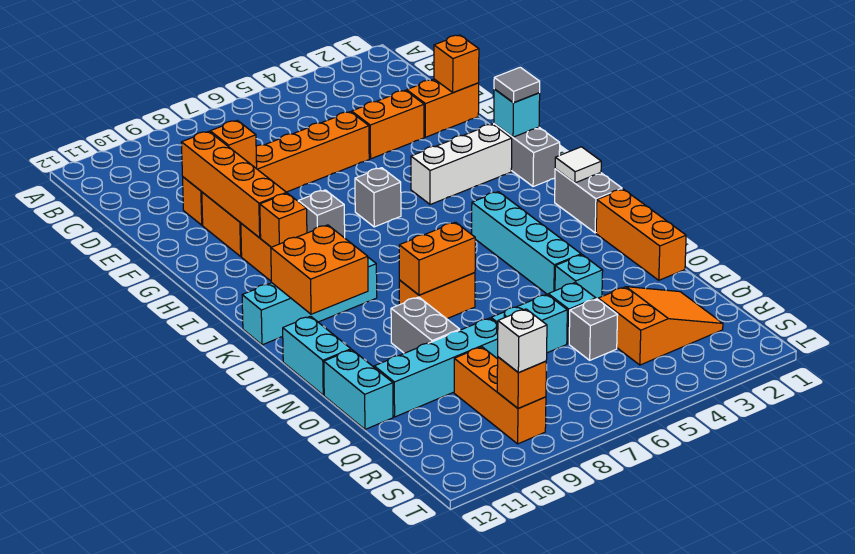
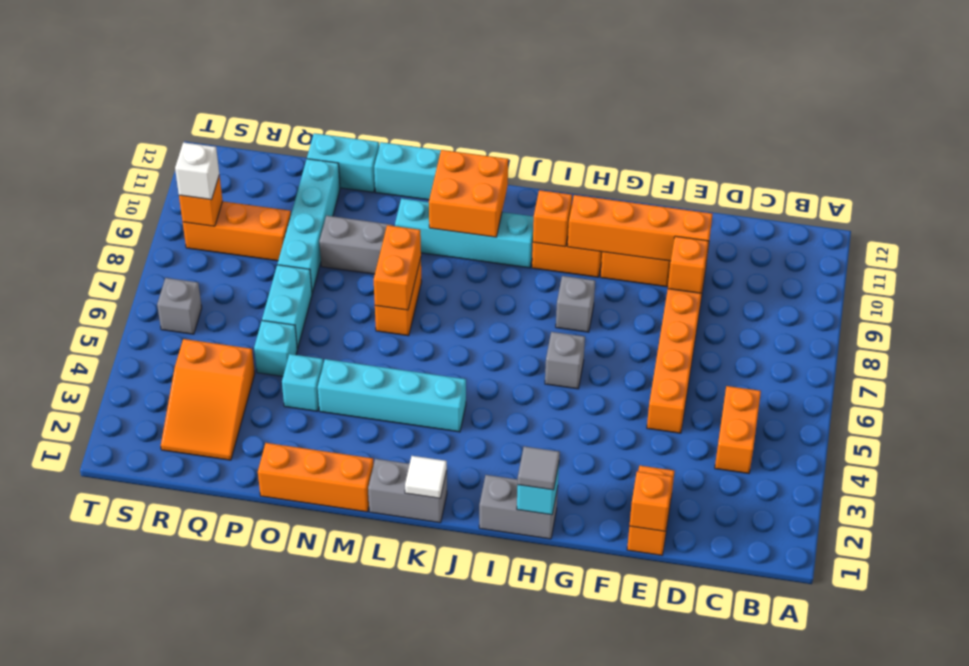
orange brick E3:E4 level 1 -> orange brick C4:C5 level 1
white brick H2:H4 level 1 -> none
cyan brick K9:K12 level 1 -> cyan brick J10:M10 level 1
grey brick Q5 level 1 -> grey brick S6 level 1

